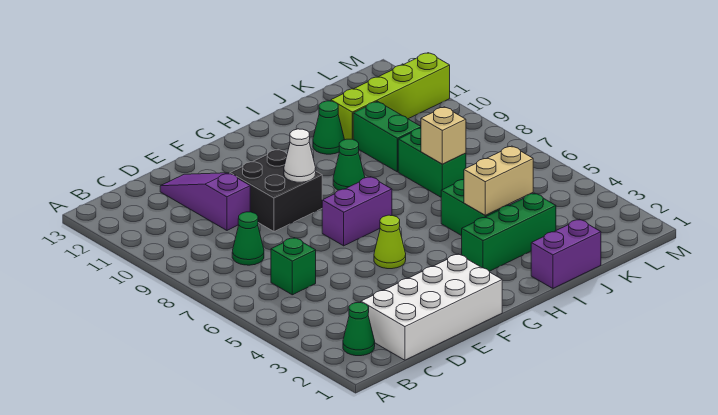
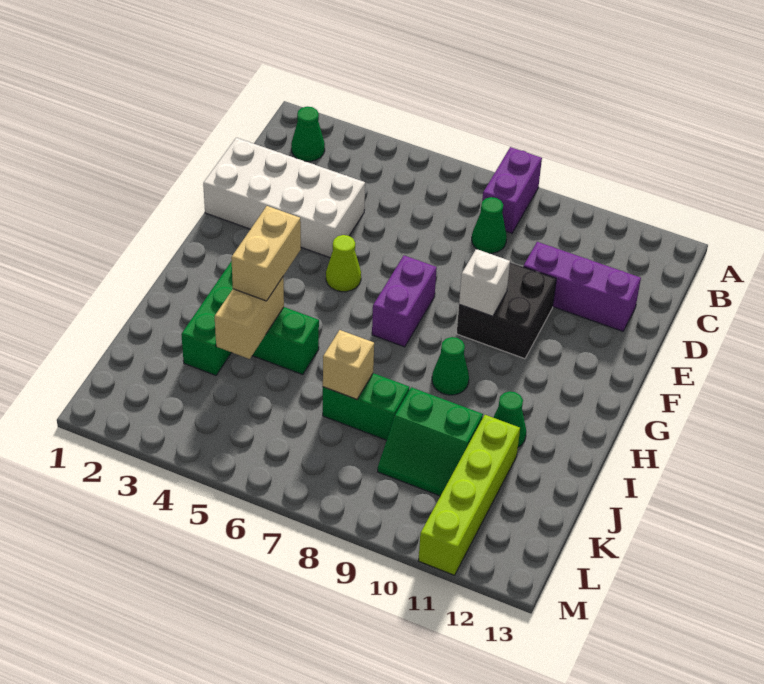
white brick C1:F2 level 1 -> white brick D1:E4 level 1
green brick C6 level 1 -> none
purple slope D10:D12 level 1 top 10 -> purple brick D10:D12 level 1
white cone F9 level 2 -> white brick F9 level 2
none -> tan brick H4:I4 level 3
purple brick I1:J1 level 1 -> purple brick A8:B8 level 1

